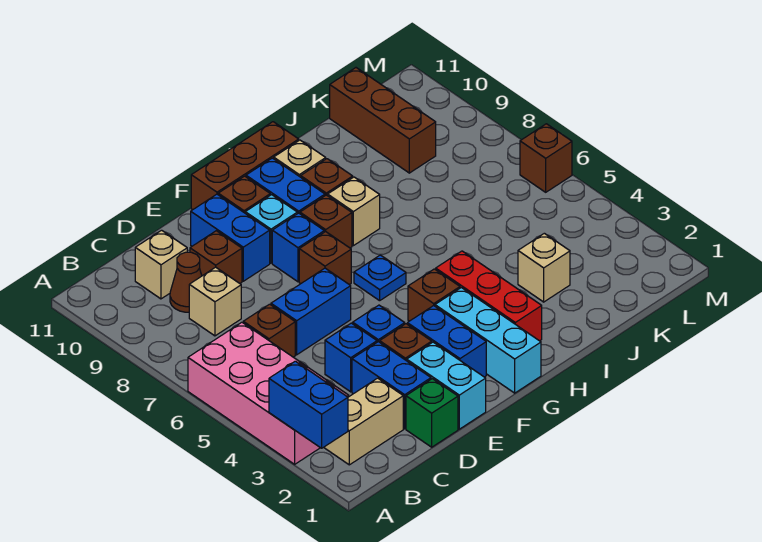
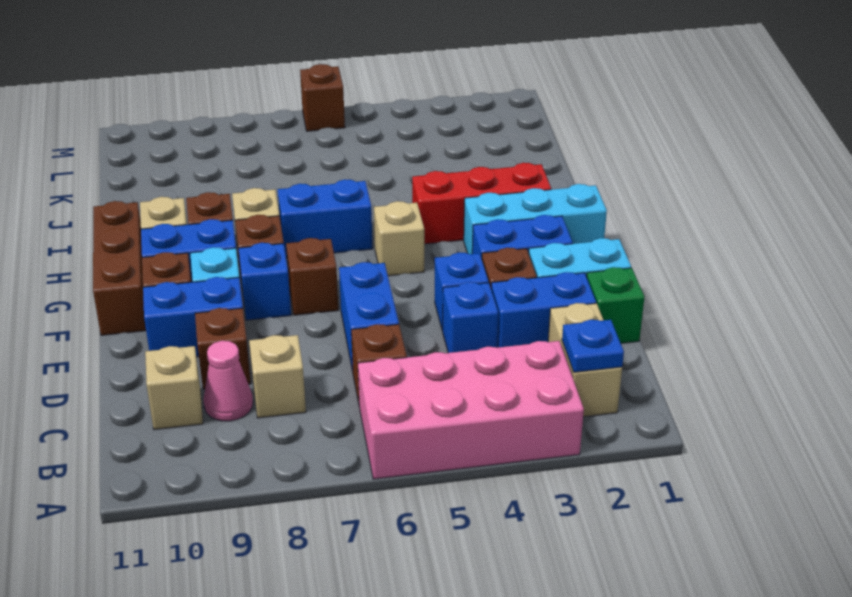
blue brick A2:A3 level 2 -> blue brick H6:H7 level 1
brown cone C9 level 1 -> pink cone C9 level 1
brown brick G4 level 1 -> none
blue plate G6 level 1 -> blue plate B2 level 2
tan brick J3 level 1 -> tan brick G5 level 1
brown brick K9:K11 level 1 -> none

